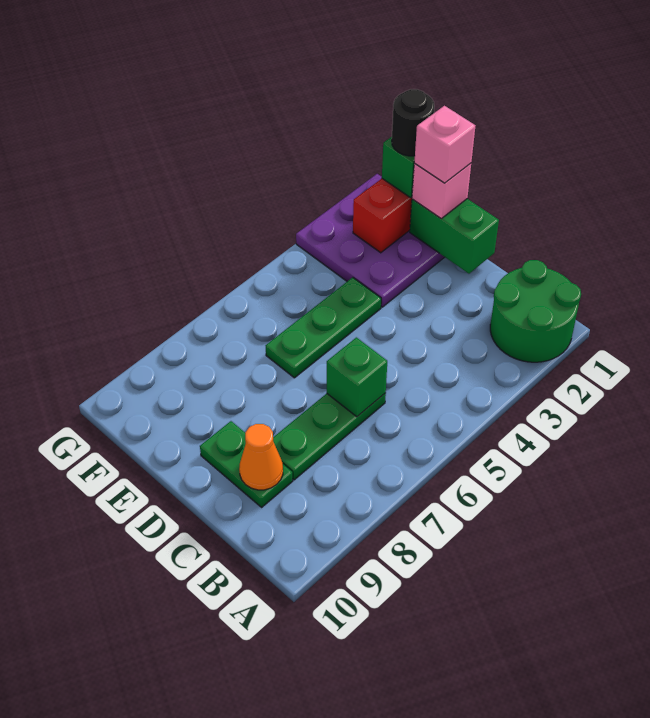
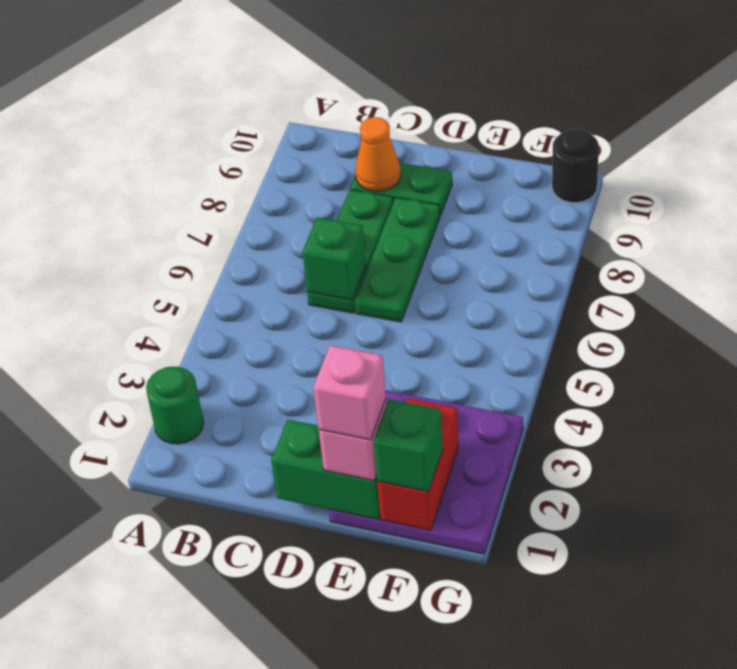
green round brick A1:B2 level 1 -> green round brick A2 level 1
green plate E4:E6 level 1 -> green plate D6:D8 level 1
black round brick F1 level 4 -> black round brick G10 level 1

